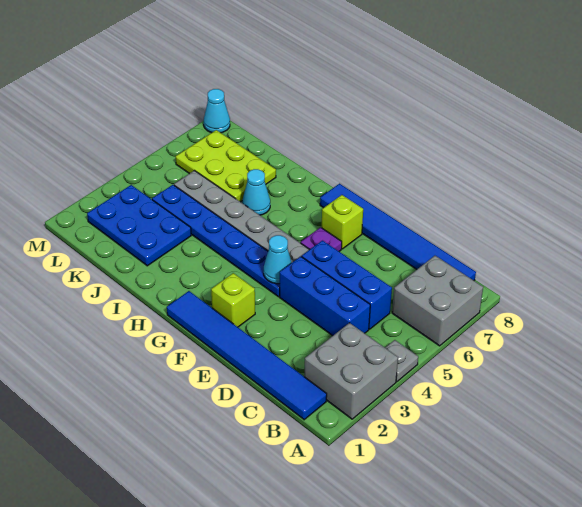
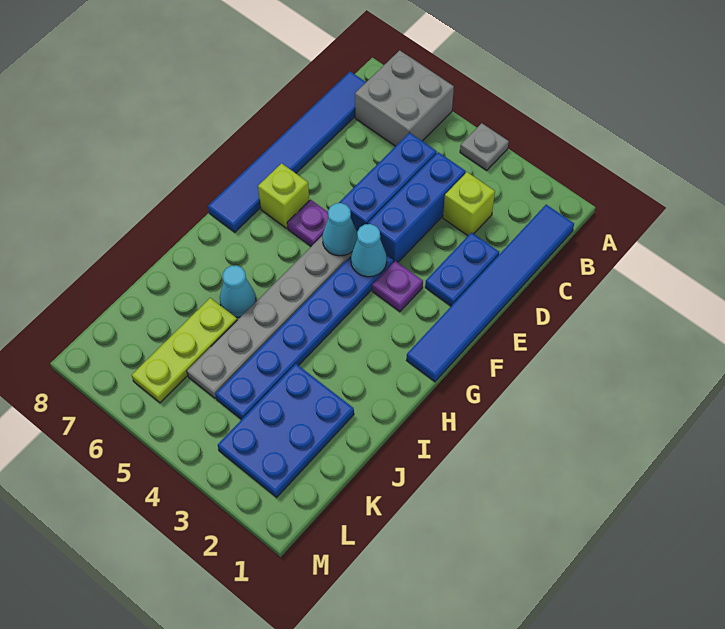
grey brick A2:B3 level 1 -> none
none -> blue plate D2:E2 level 1
lime brick F2 level 1 -> lime brick C3 level 1
none -> purple plate F3 level 1
lime plate J6:L7 level 1 -> lime plate J6:L6 level 1
cyan cone M8 level 1 -> cyan cone F5 level 2

